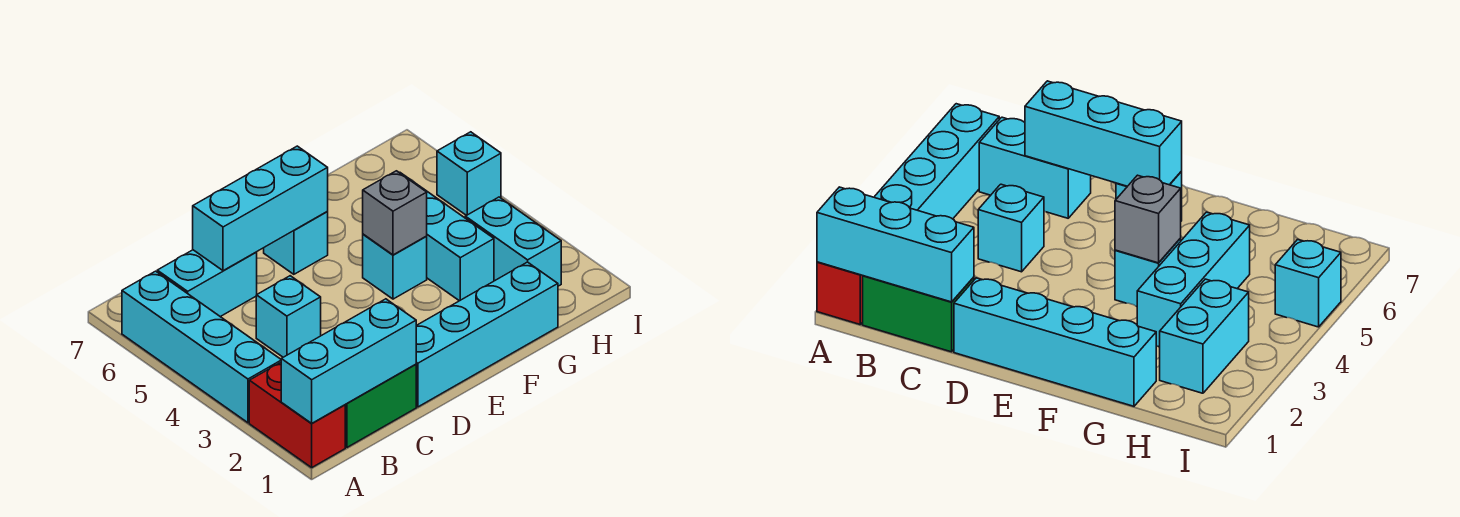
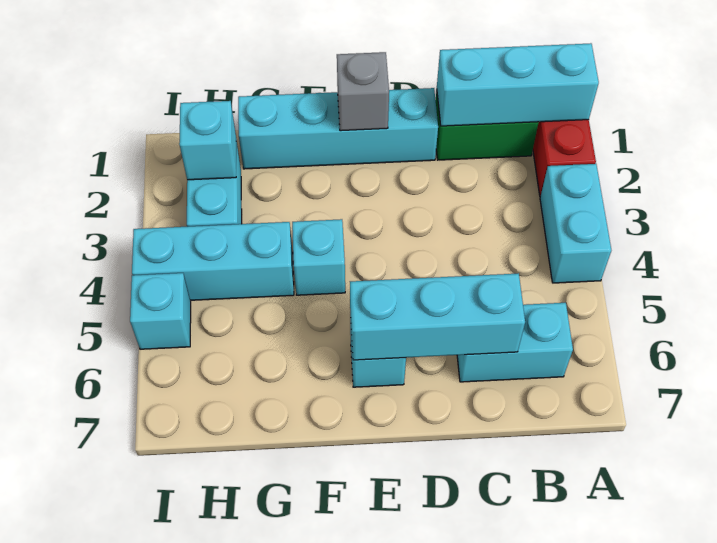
cyan brick A3:A6 level 1 -> cyan brick A3:A4 level 1
cyan brick C4 level 1 -> cyan brick H2 level 2
grey brick F4 level 2 -> grey brick E1 level 2
cyan brick G3:G5 level 1 -> cyan brick G4:I4 level 1

